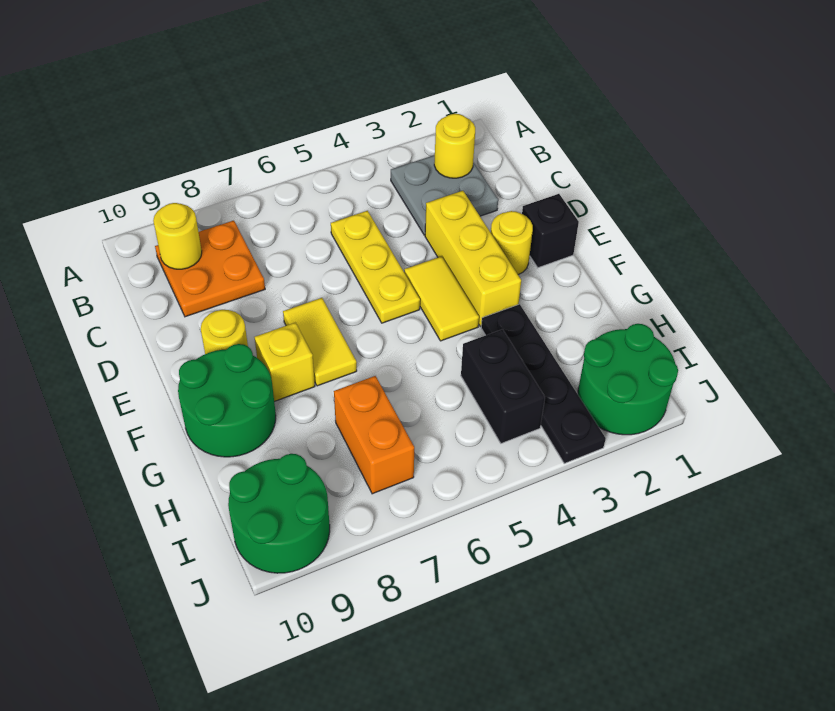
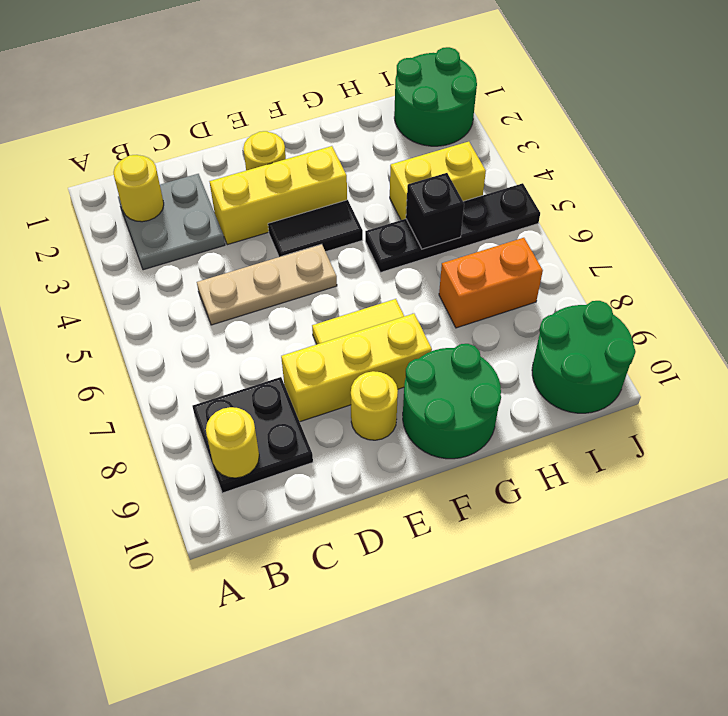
orange plate B8:C9 level 1 -> black plate B8:C9 level 1
yellow plate C5:E5 level 1 -> tan plate C5:E5 level 1
black brick E1 level 1 -> black brick H5 level 2
yellow tile E4:F4 level 1 -> black tile E4:F4 level 1
yellow brick F8 level 1 -> yellow brick D8:F8 level 1
black plate G3:J3 level 1 -> black plate G5:J5 level 1
black brick H4:I4 level 1 -> yellow brick H4:I4 level 1

